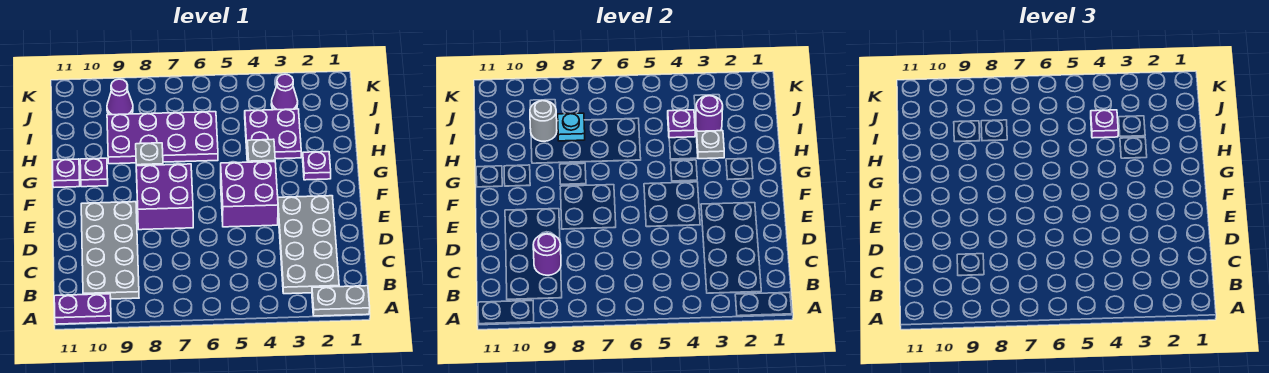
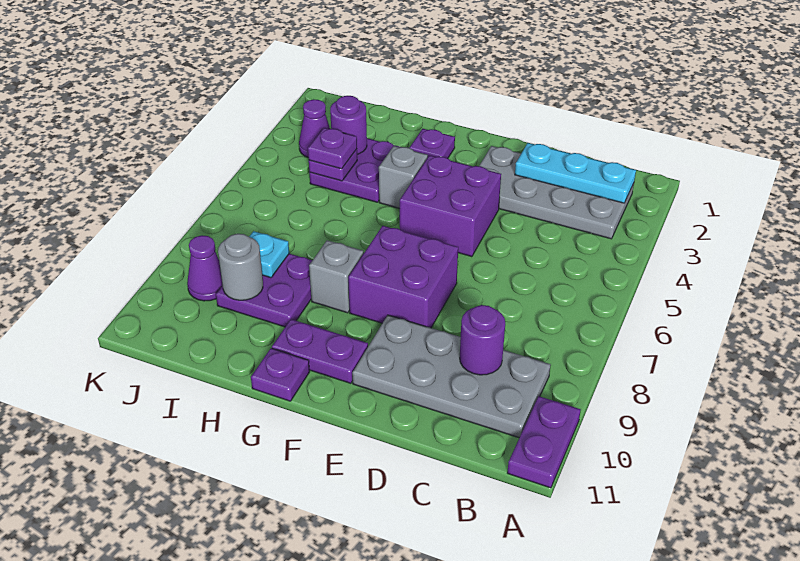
grey plate A1:A2 level 1 -> none
none -> cyan plate B2:D2 level 2
purple plate G10 level 1 -> purple plate F10:G10 level 1
grey plate H3 level 2 -> none
purple plate H6:I9 level 1 -> purple plate H8:I9 level 1

